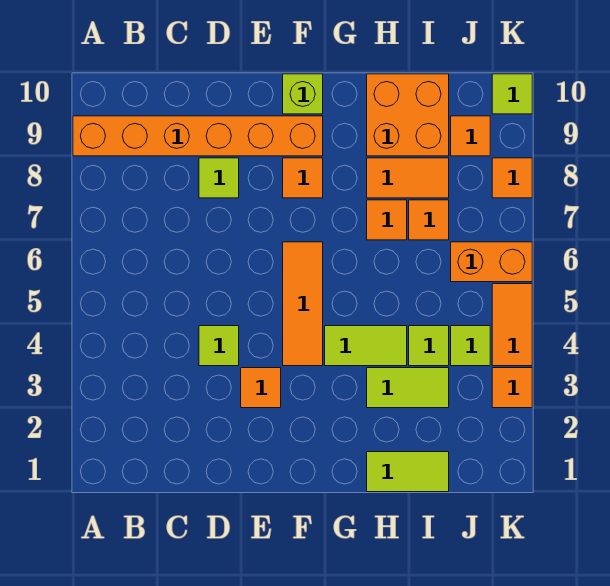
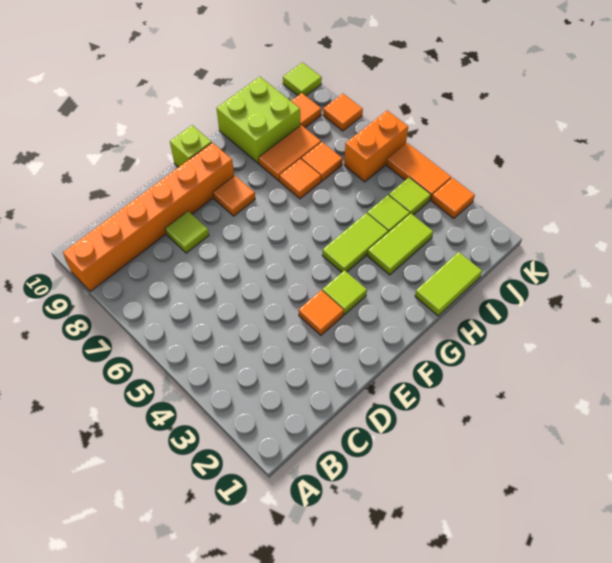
lime tile D4 level 1 -> lime tile F3 level 1
orange tile F4:F6 level 1 -> none
orange brick H9:I10 level 1 -> lime brick H9:I10 level 1

